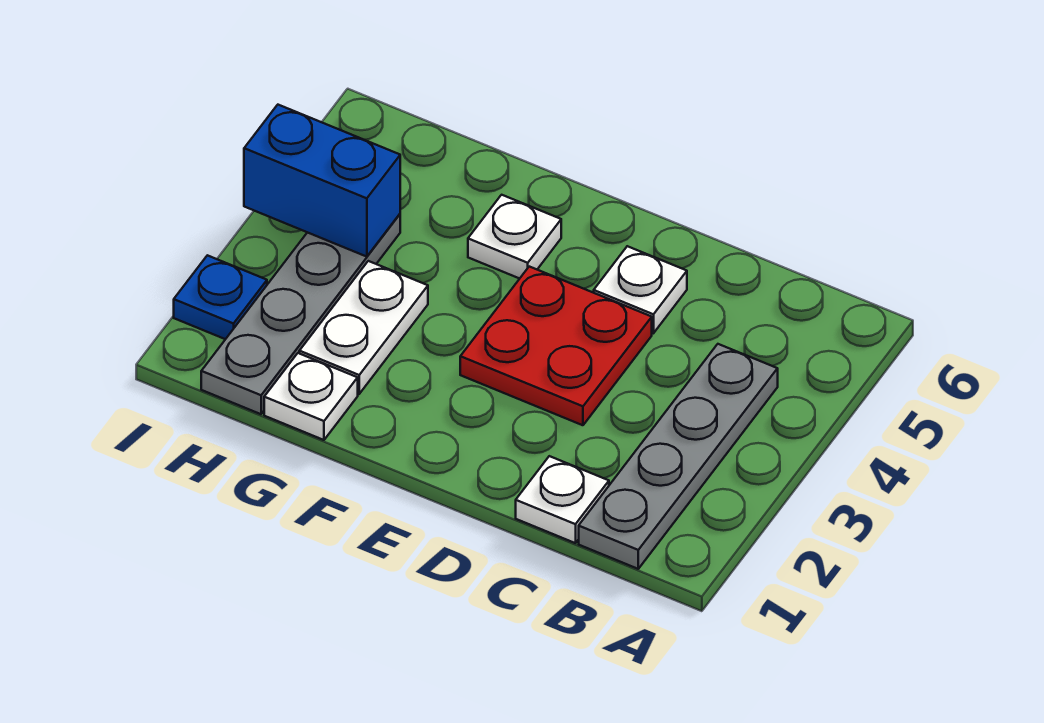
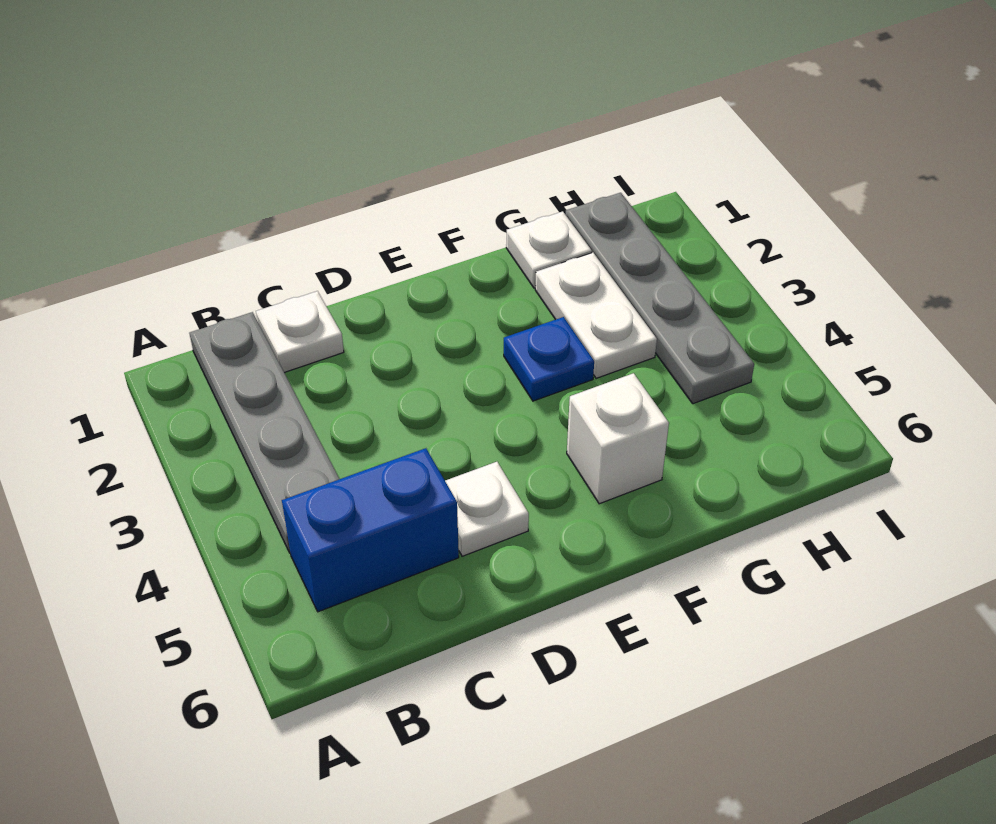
red plate D3:E4 level 1 -> none
white plate F5 level 1 -> white brick F5 level 1
blue brick H4:I4 level 2 -> blue brick B5:C5 level 1
blue plate I2 level 1 -> blue plate F3 level 1

